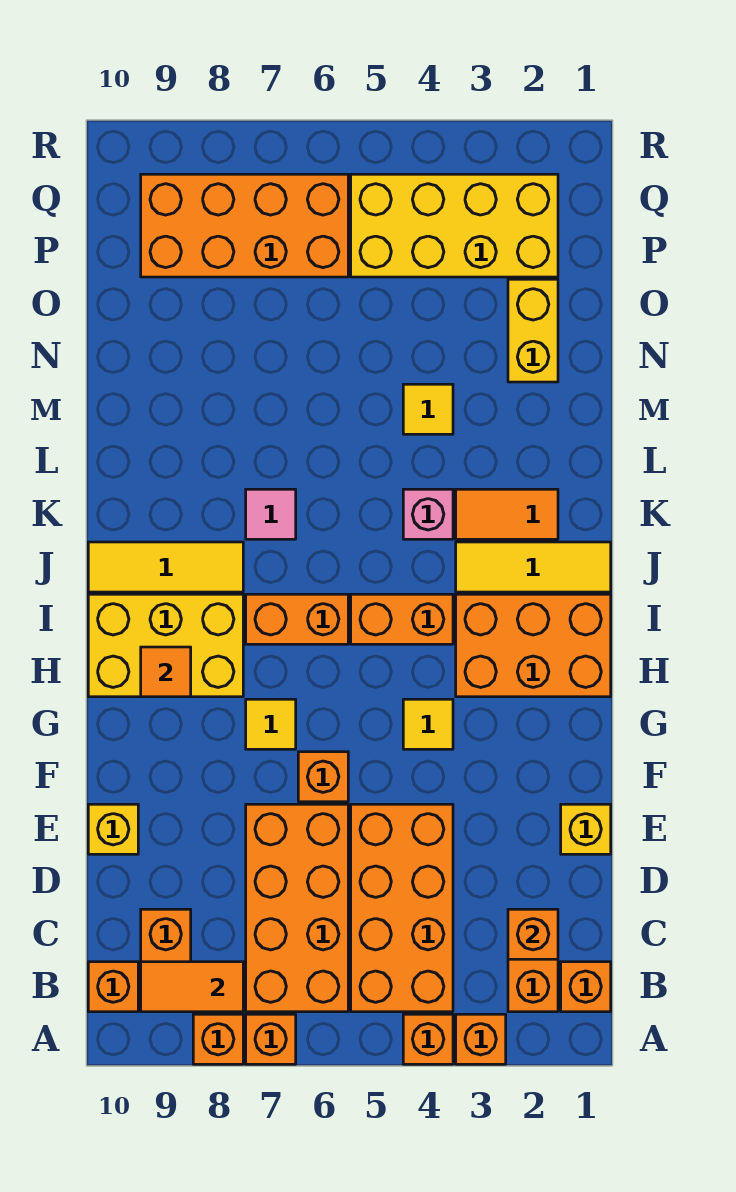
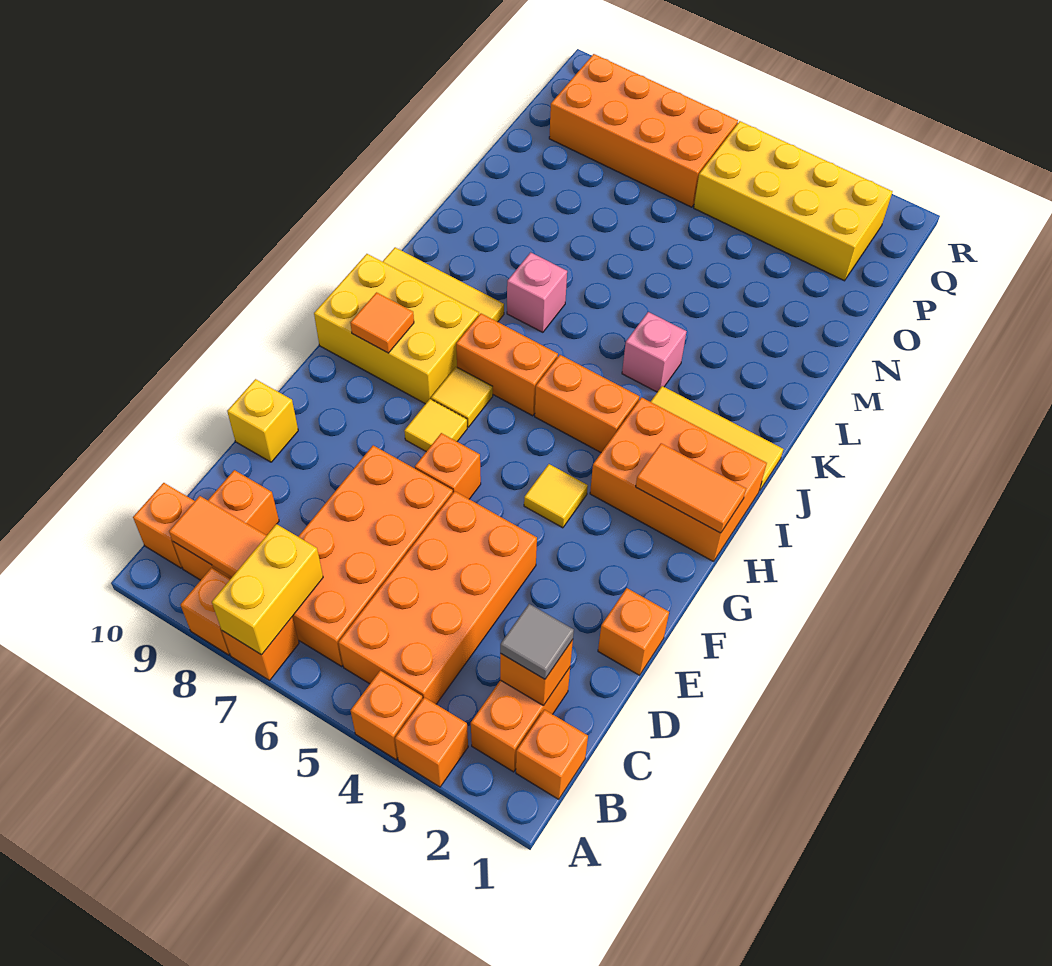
none -> grey tile C2 level 3
yellow brick E1 level 1 -> orange brick E1 level 1
orange tile K2:K3 level 1 -> orange tile H1:H2 level 2
pink tile K7 level 1 -> pink brick K7 level 1
yellow tile M4 level 1 -> yellow tile H7 level 1
yellow brick N2:O2 level 1 -> yellow brick A7:B7 level 2

